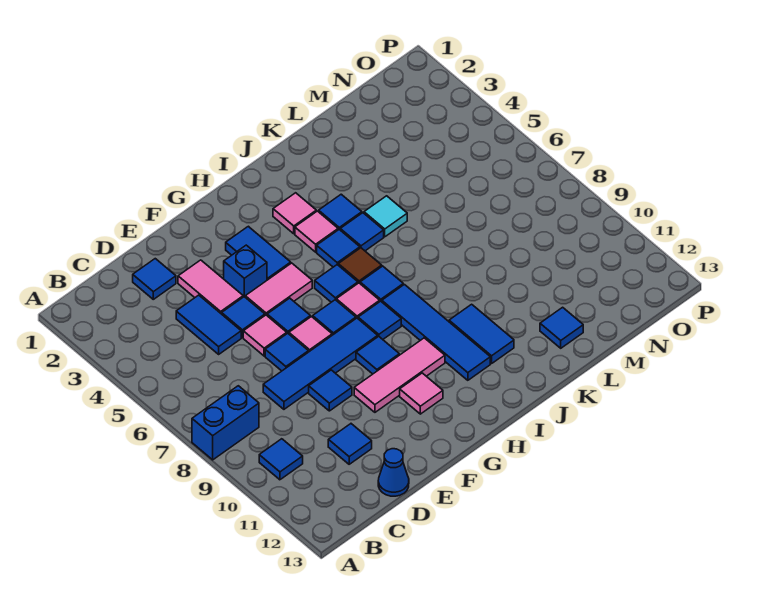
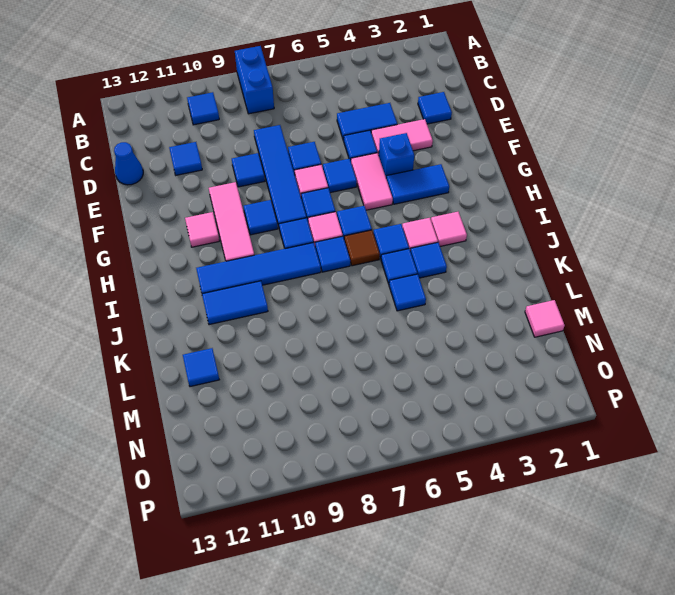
pink tile E6 level 1 -> pink tile M1 level 1
cyan tile K5 level 1 -> blue tile K5 level 1

